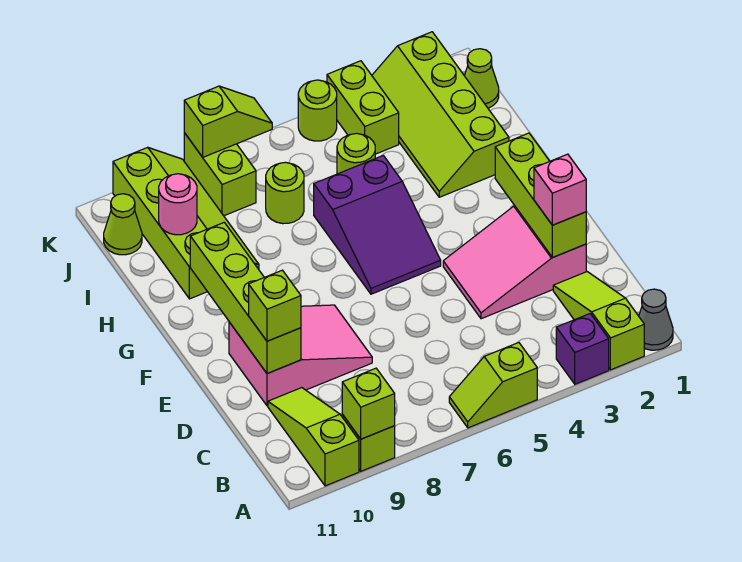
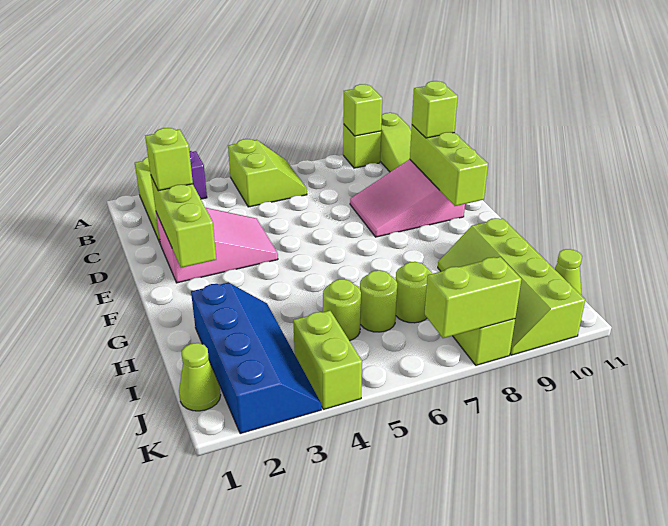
grey cone A1 level 1 -> none
lime slope A5:A6 level 1 top 5 -> lime slope A5:B6 level 1 top 5
pink brick D2 level 3 -> lime brick D2 level 3
lime brick D10:G10 level 2 -> lime brick D10:F10 level 2
purple slope F5:H6 level 1 top H -> none
lime slope H2:K3 level 1 top 2 -> blue slope H2:K3 level 1 top 2
pink round brick I10 level 2 -> none
lime round brick K5 level 1 -> lime round brick I6 level 1
lime slope K7:K8 level 2 top 8 -> lime brick K7:K8 level 2

